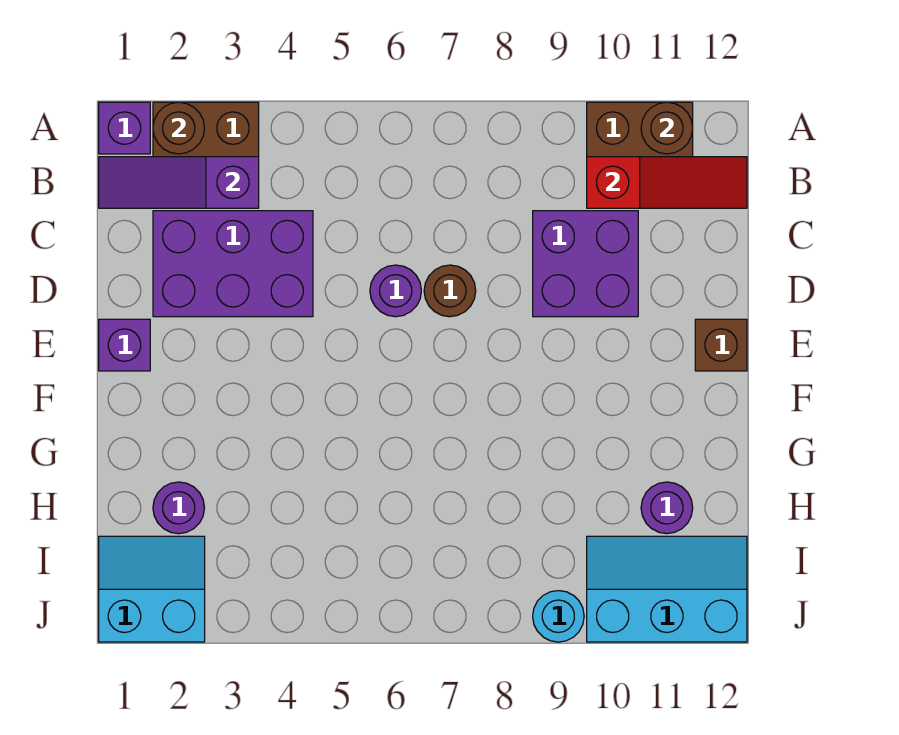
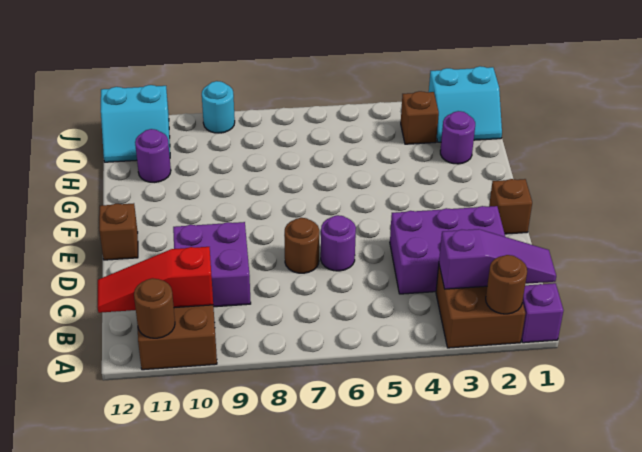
purple brick E1 level 1 -> brown brick E1 level 1
none -> brown brick I3 level 1
cyan slope I10:J12 level 1 top J -> cyan slope I11:J12 level 1 top J

